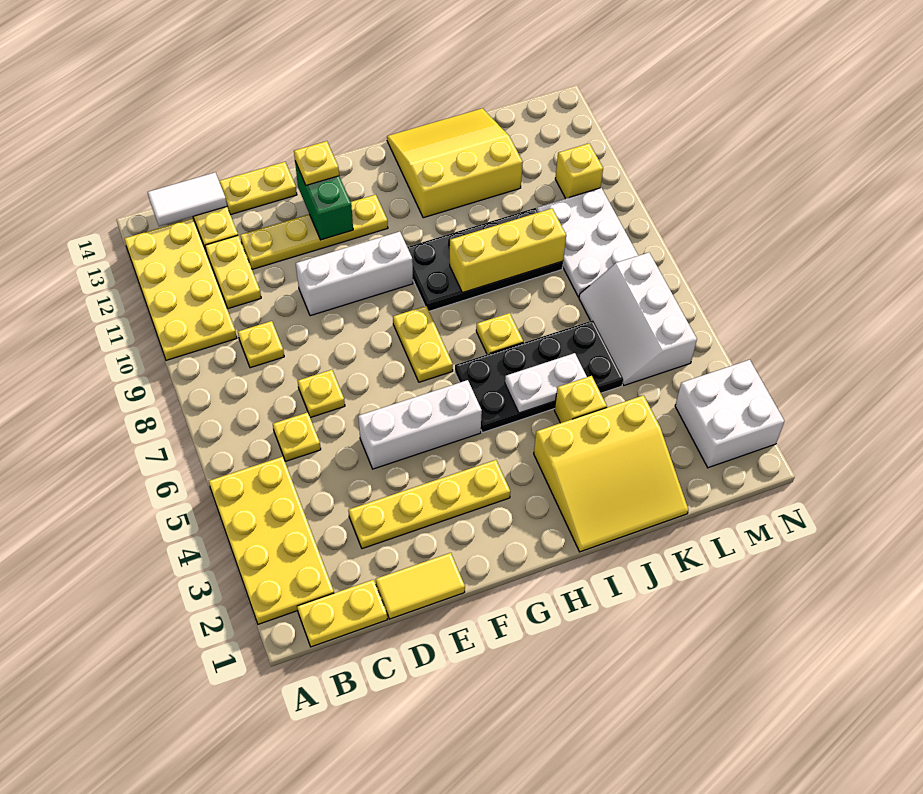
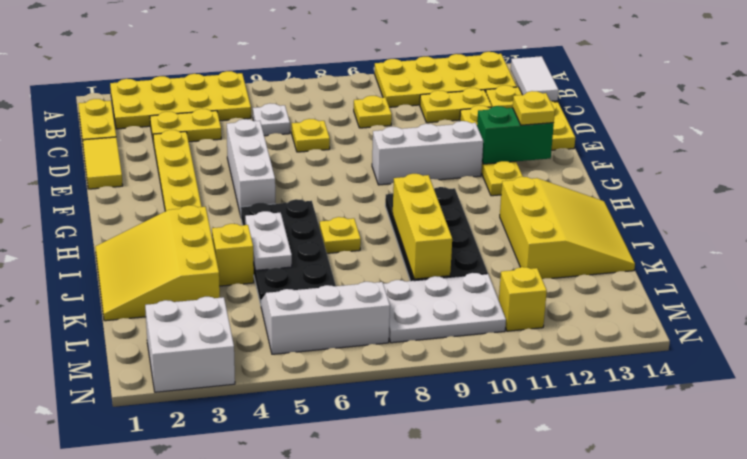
yellow plate C6 level 1 -> white plate C6 level 1
white brick E10:G10 level 1 -> white brick F9:F11 level 1
yellow plate G7:G8 level 1 -> yellow plate C3:C4 level 1

